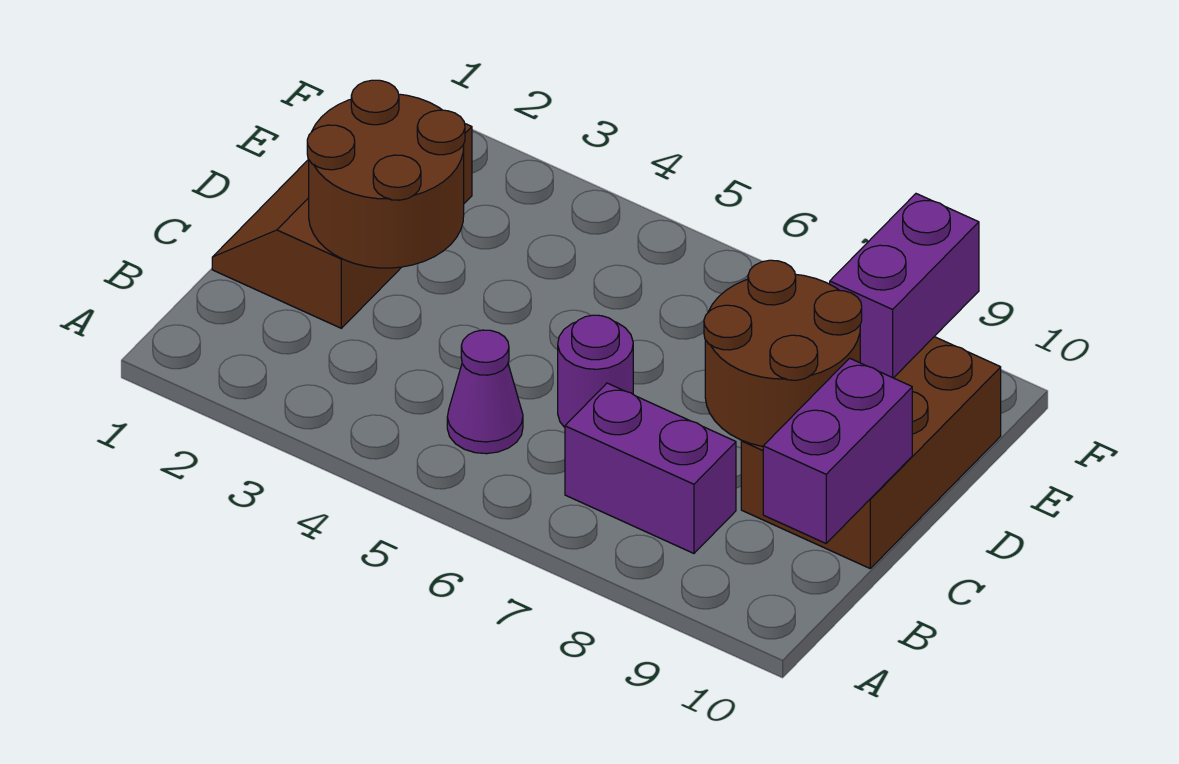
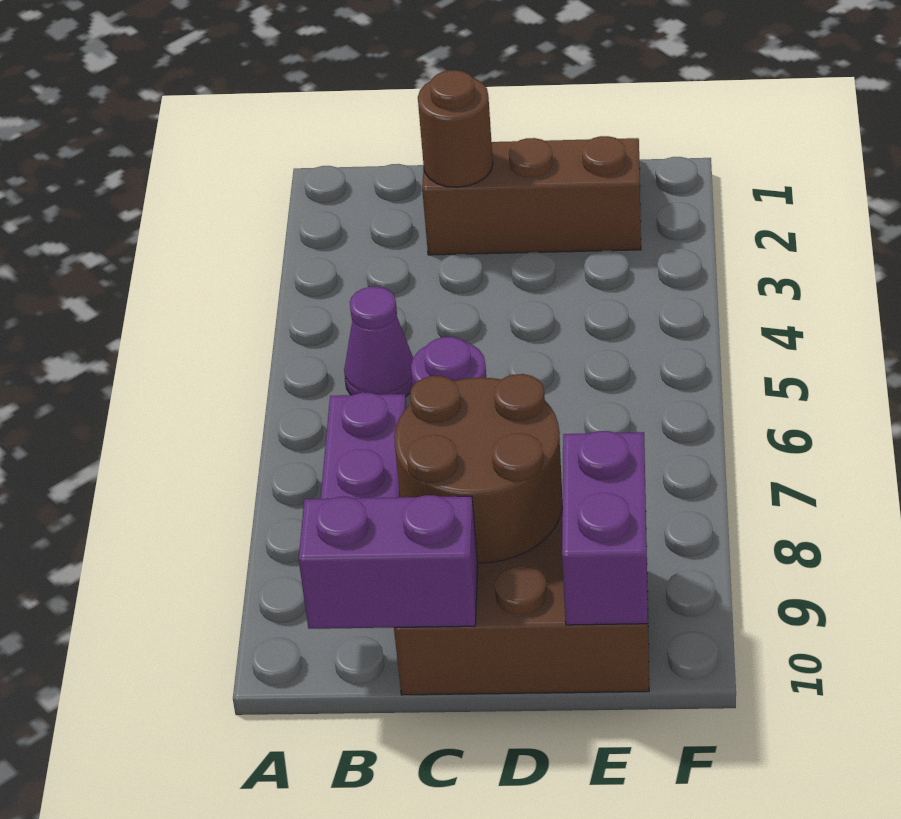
brown round brick C2:D3 level 2 -> brown round brick C2 level 2
purple brick E9:F9 level 2 -> purple brick E9:E10 level 2

